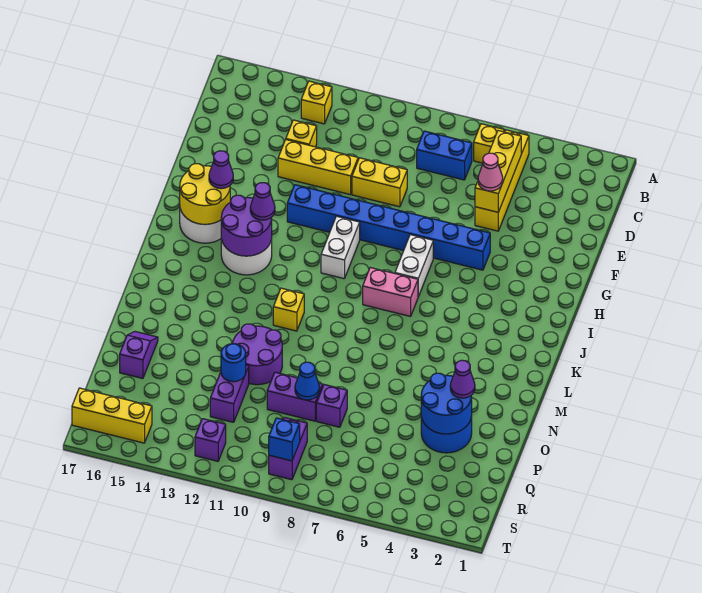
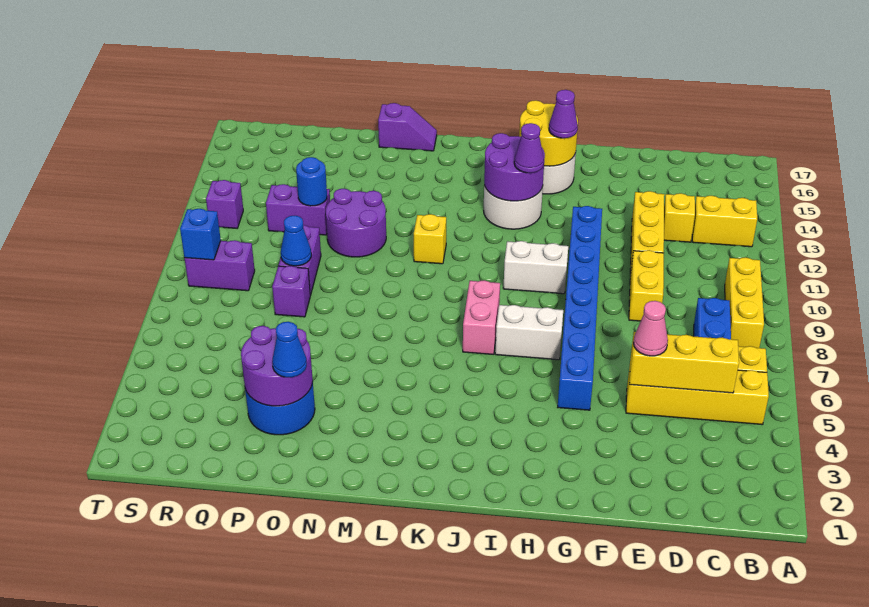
yellow brick B13 level 1 -> yellow brick B13:C13 level 1
blue round brick O3:P4 level 2 -> purple round brick O3:P4 level 2
purple cone O3 level 3 -> blue cone O3 level 3
purple slope O16:P16 level 1 top P -> purple slope M17:N17 level 1 top N
yellow brick S15:S17 level 1 -> yellow brick B8:B10 level 1

